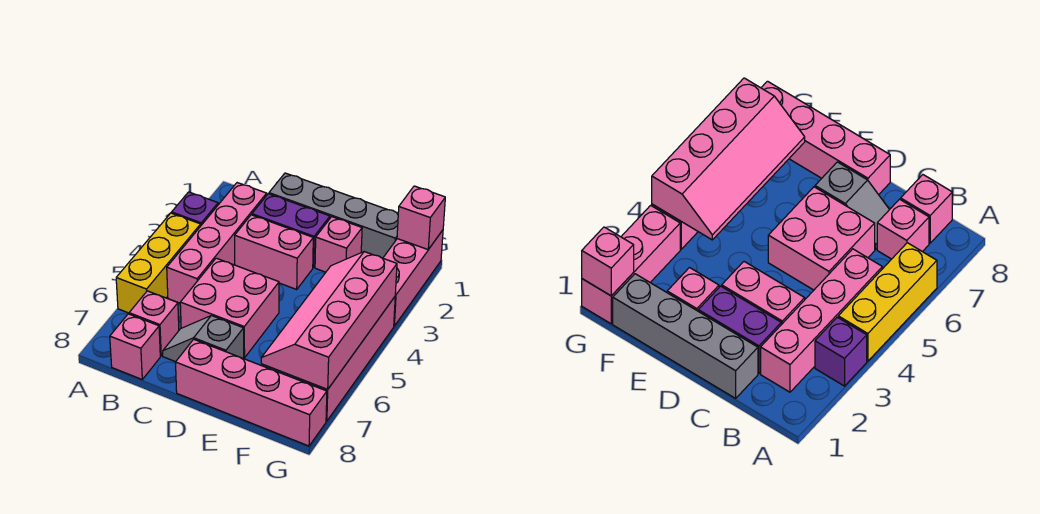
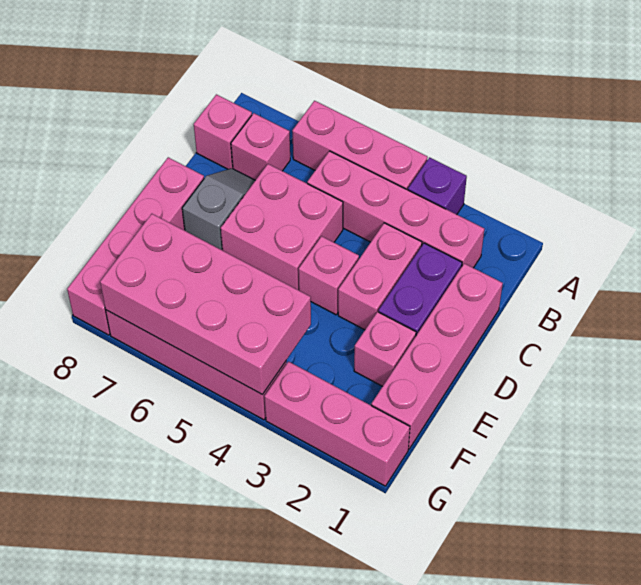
yellow brick A4:A6 level 1 -> pink brick A4:A6 level 1
grey brick C1:F1 level 1 -> pink brick C1:F1 level 1
pink slope F4:G7 level 2 top G -> pink brick F4:G7 level 2
pink brick G1 level 2 -> pink brick D4 level 1

